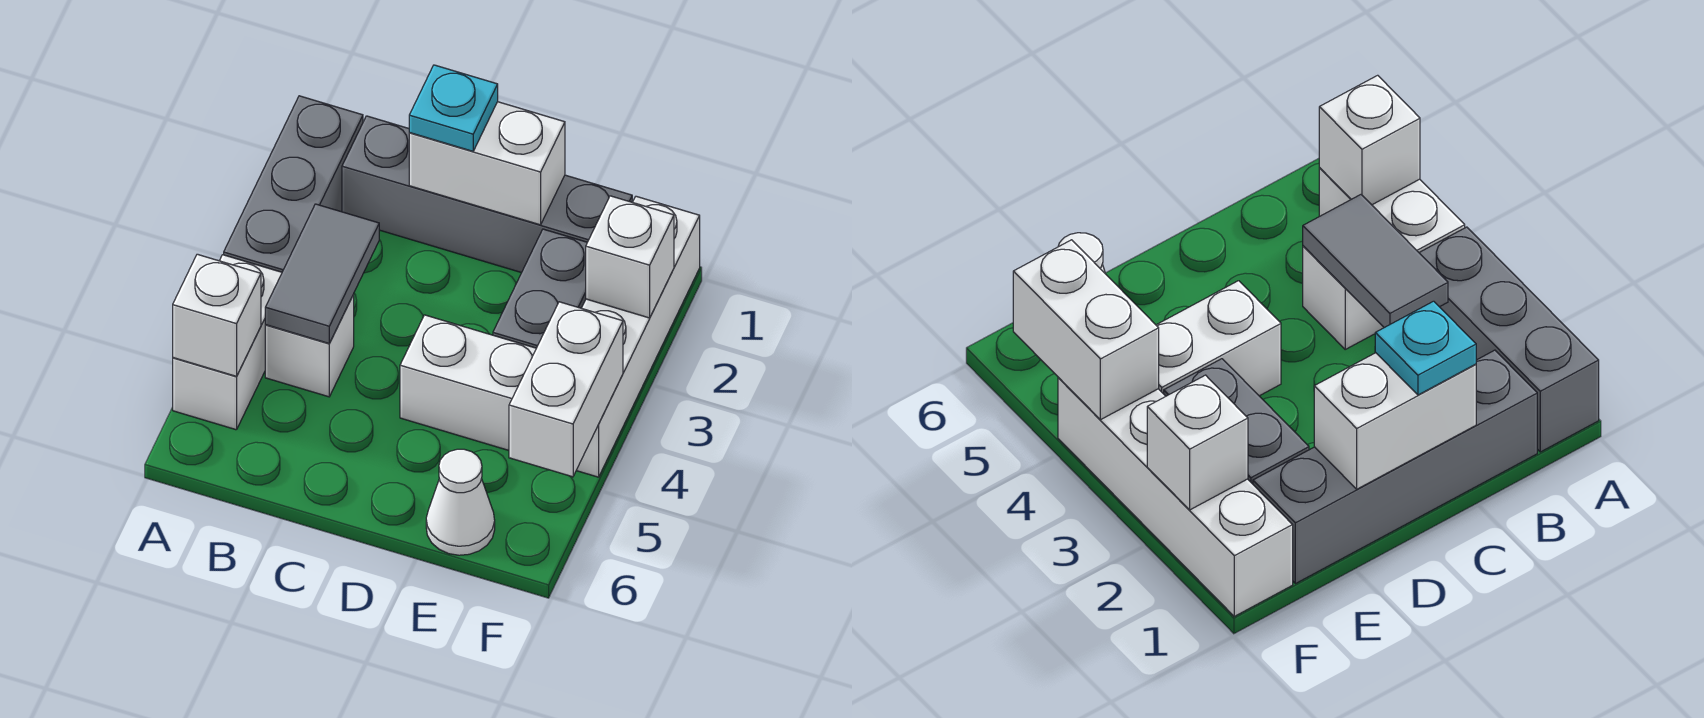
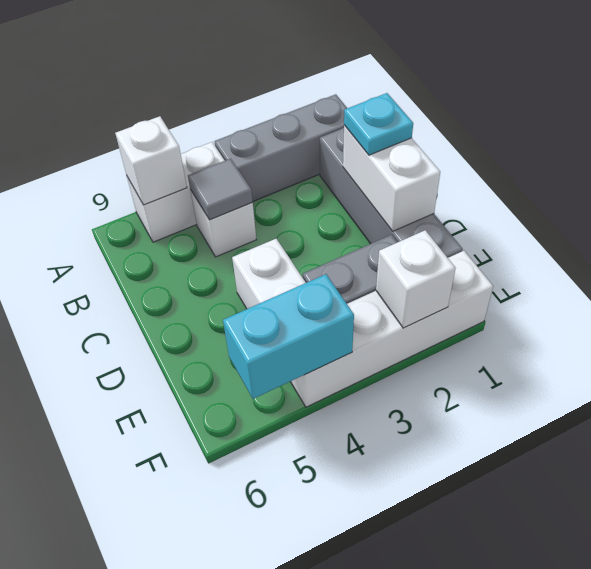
grey tile B3:B4 level 2 -> grey tile B4 level 2
white cone E6 level 1 -> none
white brick F4:F5 level 2 -> cyan brick F4:F5 level 2

